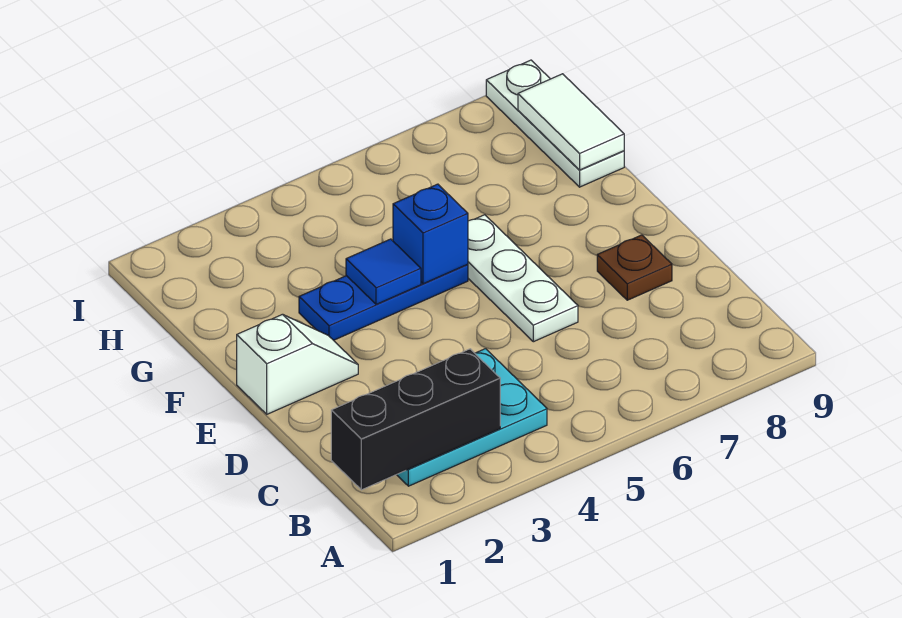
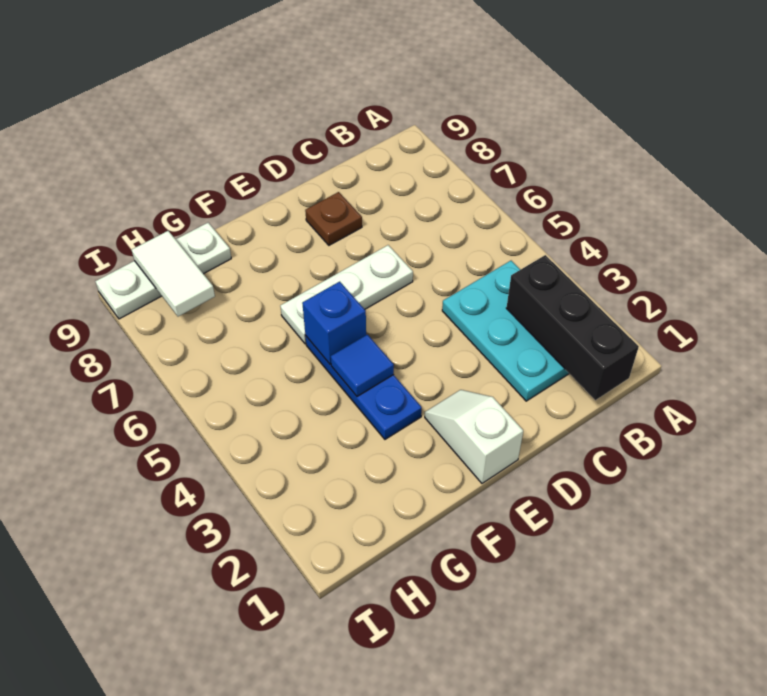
white tile G9:H9 level 2 -> white tile H8:H9 level 2

